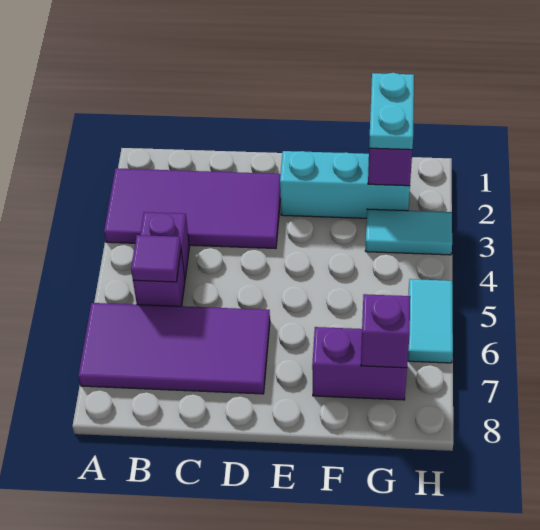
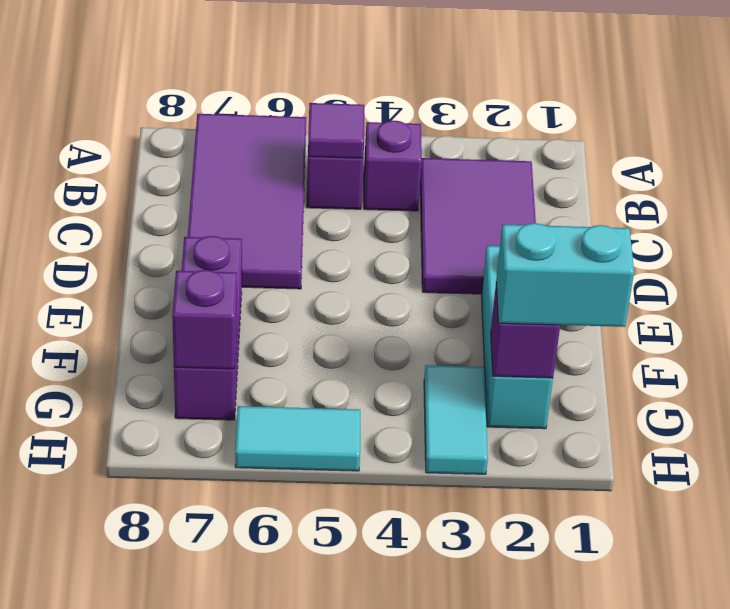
purple tile A2:D3 level 1 -> purple tile B2:D3 level 1
purple brick F7:G7 level 1 -> purple brick E7:G7 level 1
cyan plate G1:G2 level 3 -> cyan brick G1:G2 level 3

